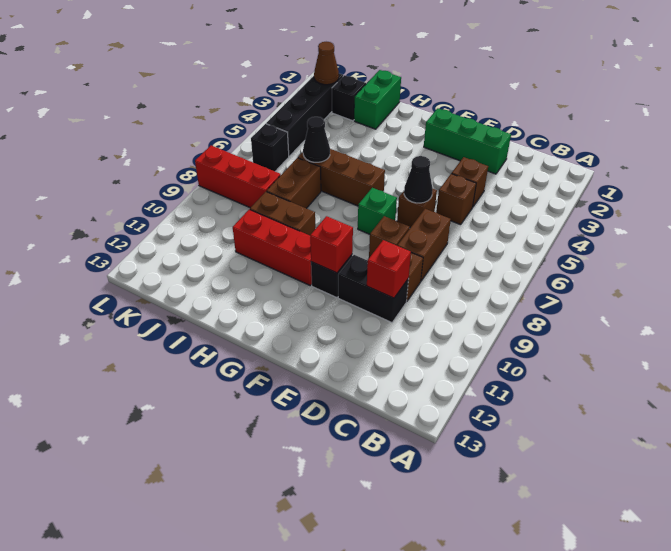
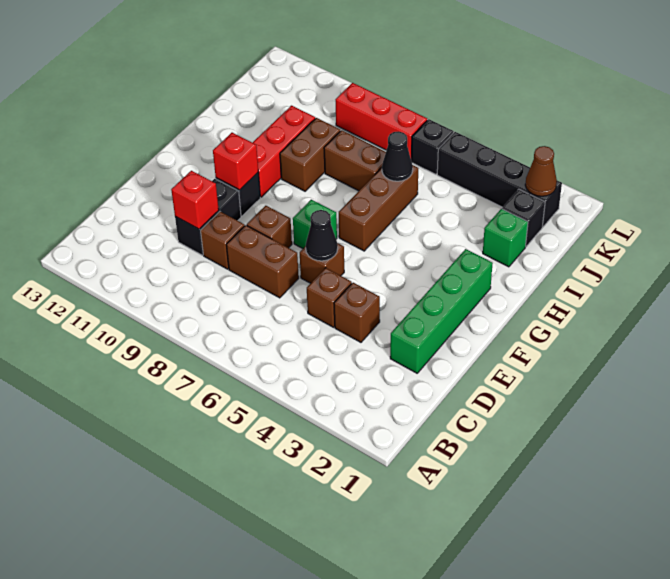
green brick D2:F2 level 1 -> green brick D2:G2 level 1
green brick I1:I2 level 1 -> green brick I2 level 1
red brick J8:L8 level 1 -> red brick K7:K9 level 1

